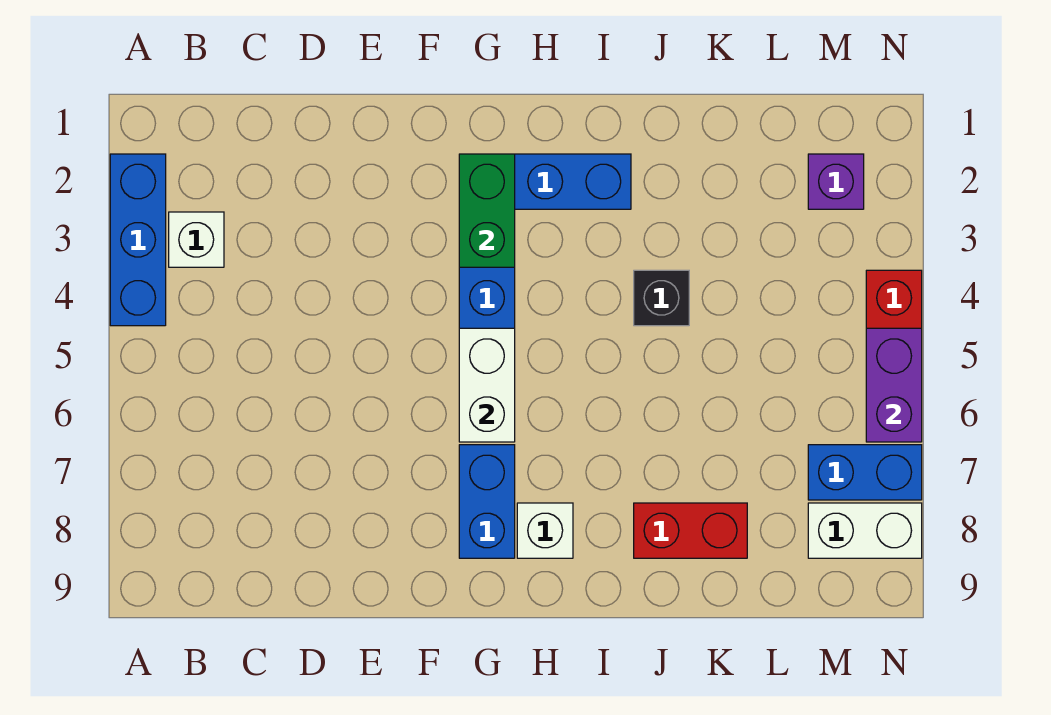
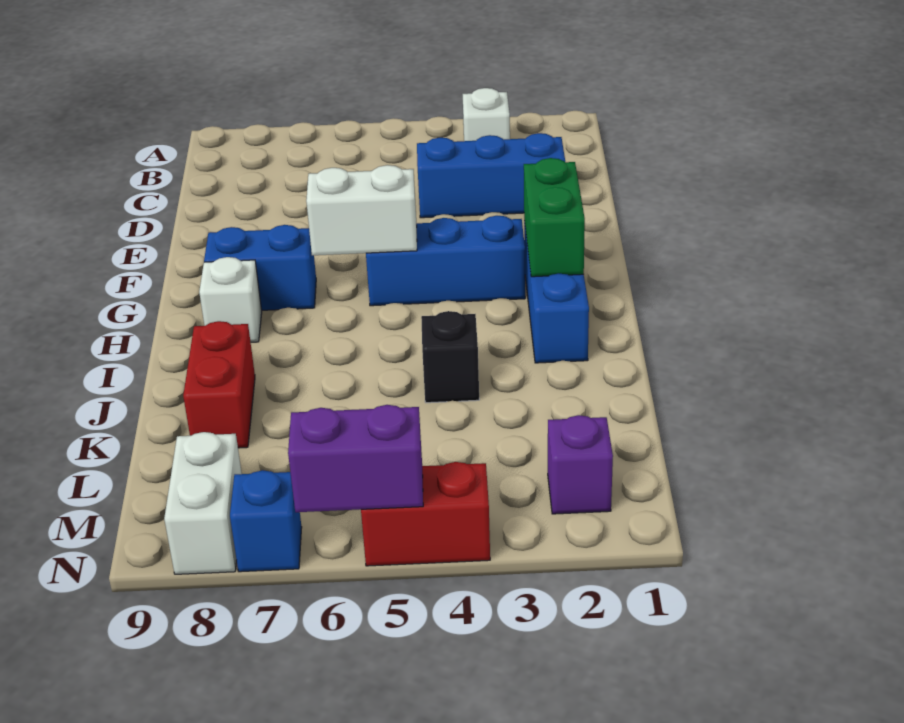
blue brick A2:A4 level 1 -> blue brick D2:D4 level 1
green brick G2:G3 level 2 -> green brick G2:H2 level 2
blue brick M7:N7 level 1 -> blue brick N7 level 1

